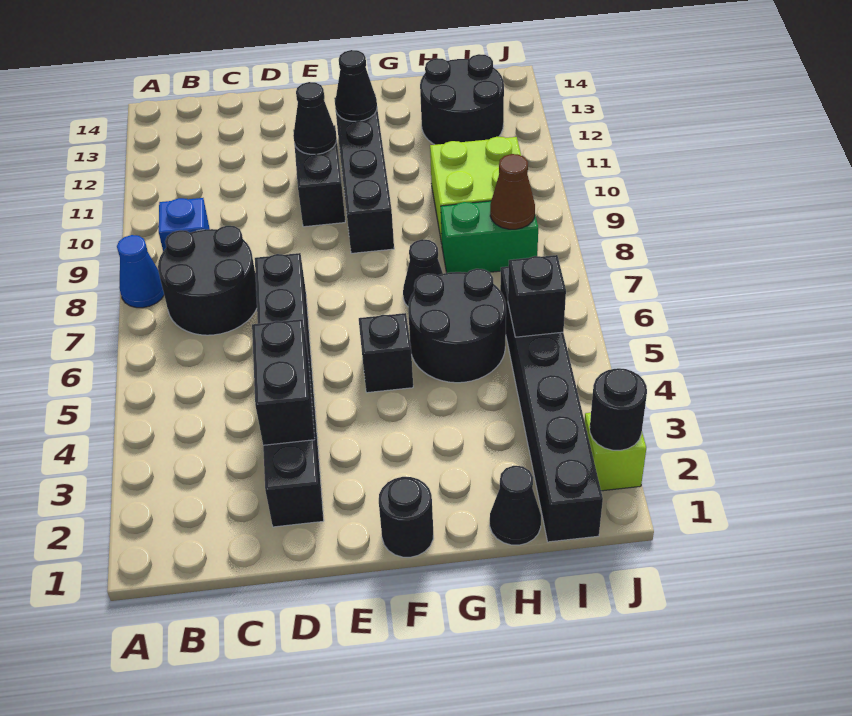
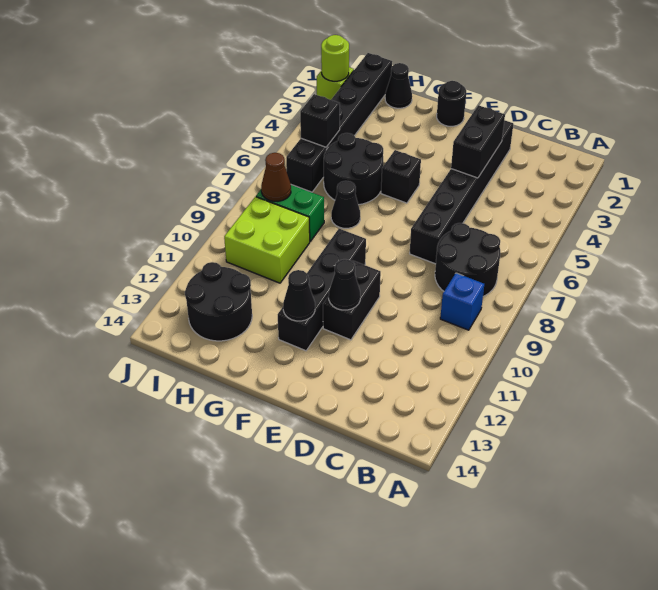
blue cone A8 level 1 -> none
black round brick J2 level 2 -> lime round brick J2 level 2

